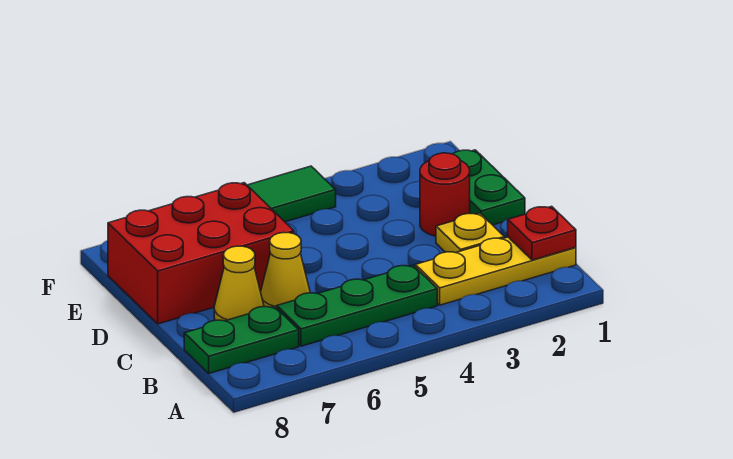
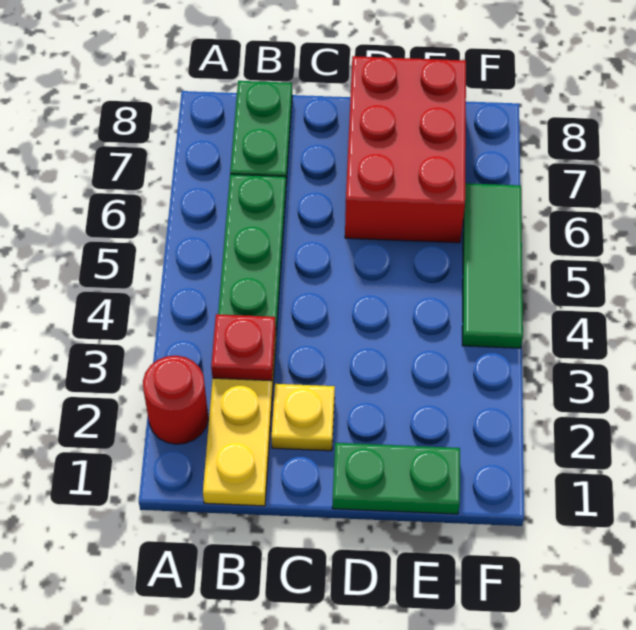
red plate B1 level 2 -> red plate B3 level 2
yellow cone C6 level 1 -> none
yellow cone C7 level 1 -> none
red round brick D2 level 1 -> red round brick A2 level 1

